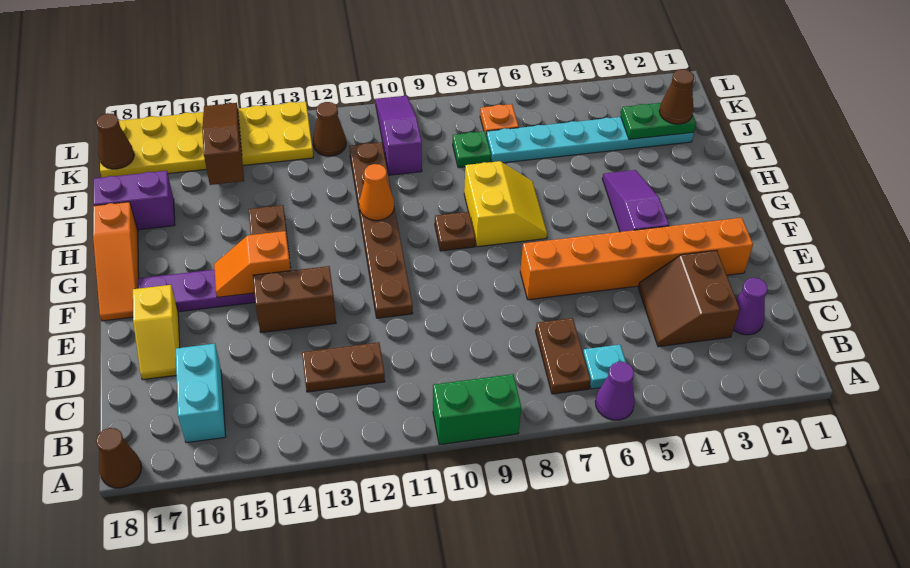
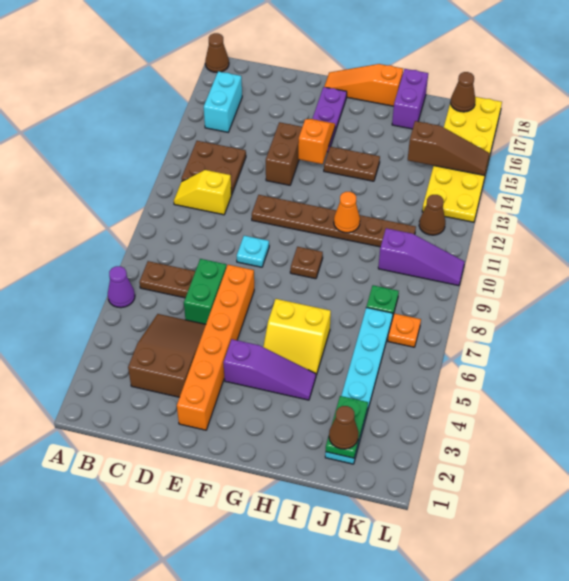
green brick A9:A10 level 1 -> green brick D6:D7 level 1
cyan plate B6 level 1 -> cyan plate E9 level 1
cyan brick B16:C16 level 1 -> cyan brick B15:B16 level 1
purple cone C2 level 1 -> none
brown slope C3:D4 level 1 top 3 -> brown slope C3:D5 level 1 top 3
brown plate C12:C13 level 1 -> brown plate B12:C13 level 1
yellow slope D17:E17 level 1 top E -> yellow slope B11:C11 level 1 top C
yellow slope G7:H8 level 1 top 8 -> yellow slope G5:H6 level 1 top 6

